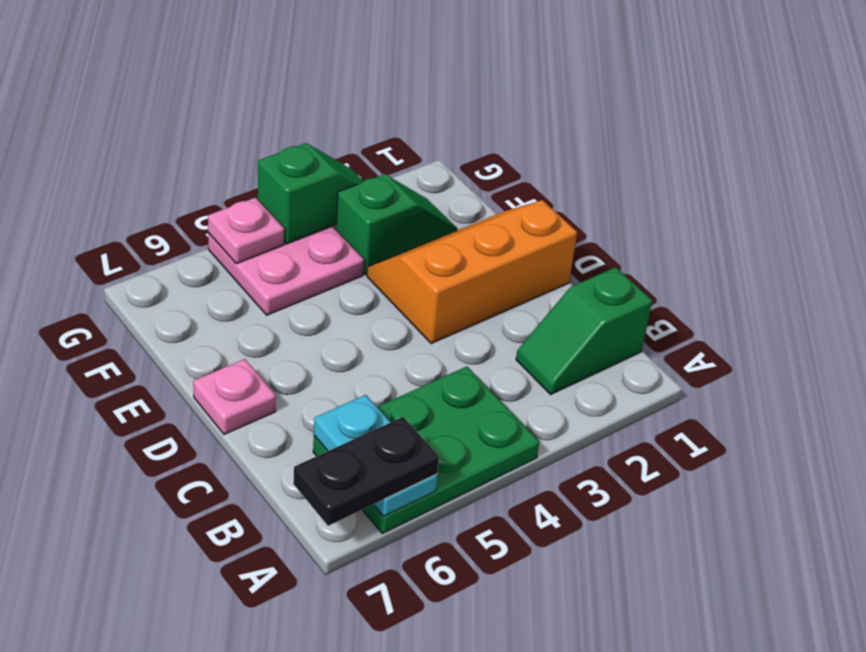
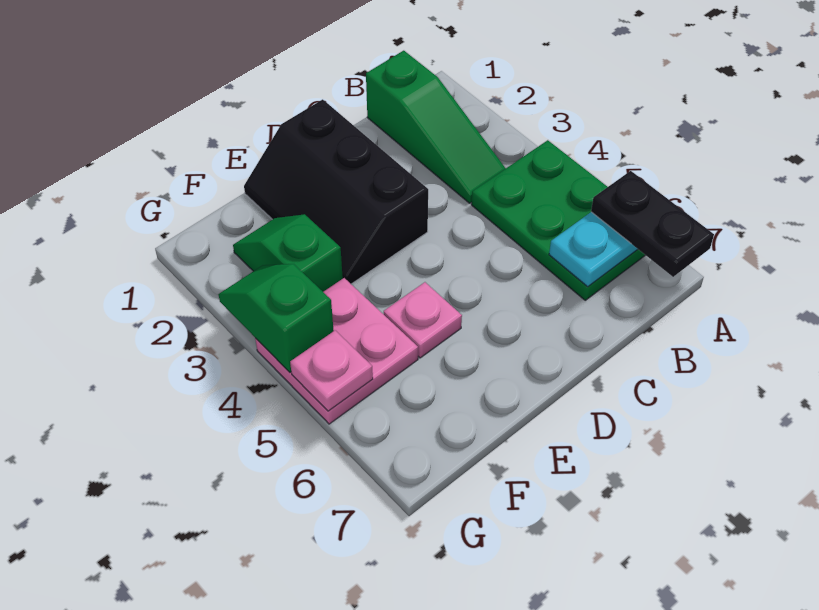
green slope B1:B2 level 1 top 1 -> green slope B1:B3 level 1 top 1
orange slope D1:E3 level 1 top D -> black slope D1:E3 level 1 top D
pink plate D7 level 1 -> pink plate E5 level 1

